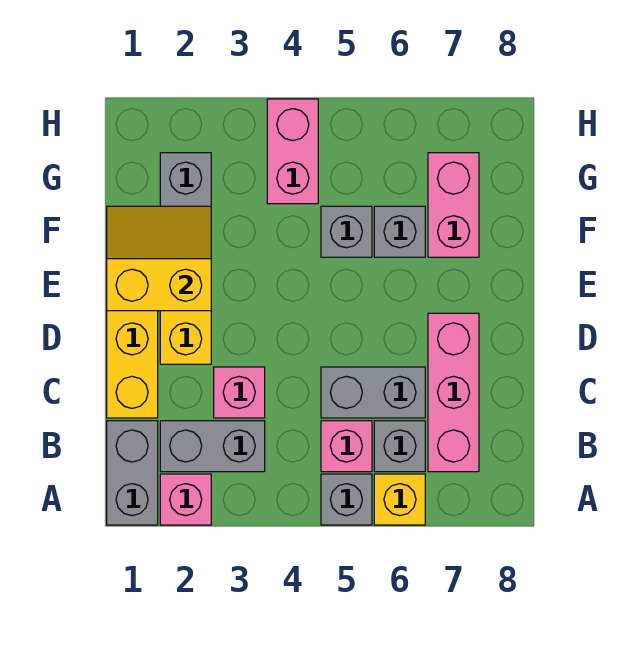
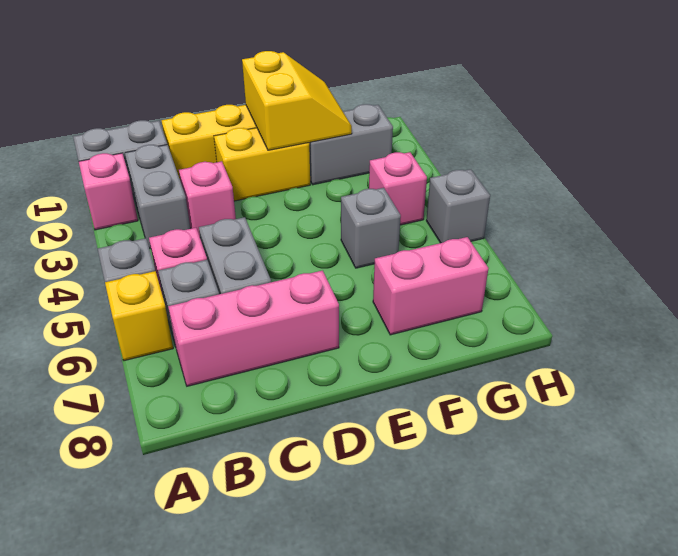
grey brick F6 level 1 -> grey brick H5 level 1
pink brick G4:H4 level 1 -> pink brick G4 level 1

